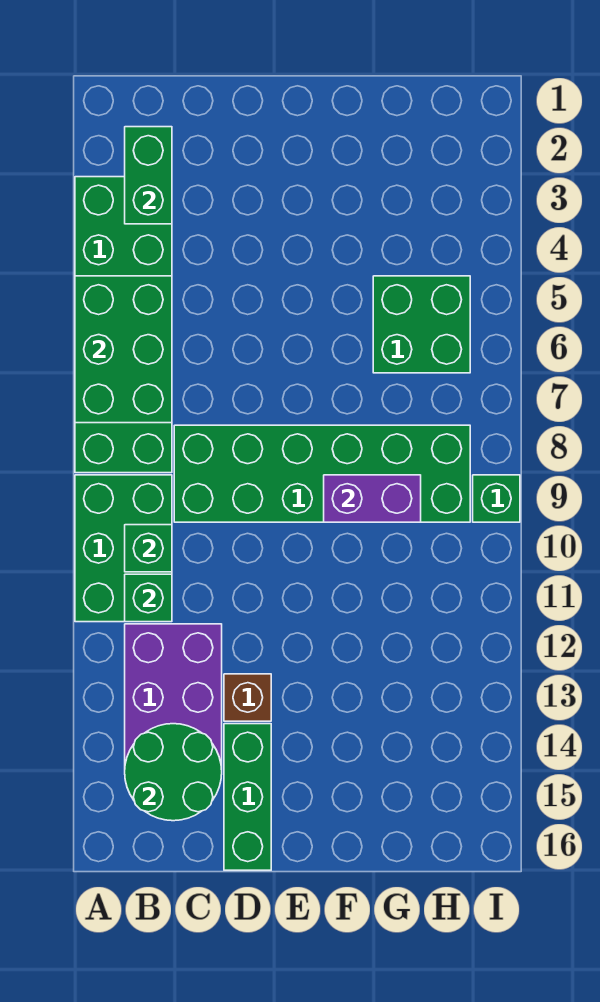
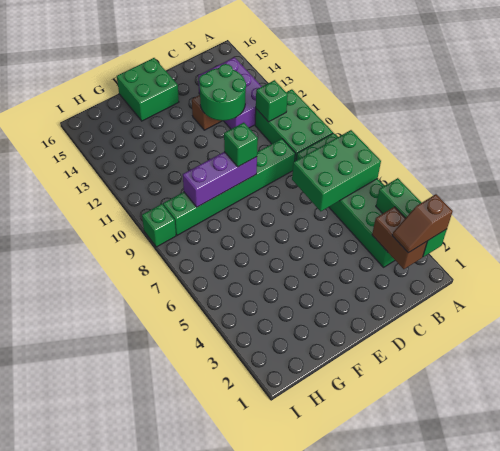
none -> brown slope A2:B2 level 3 top A
green brick A5:B7 level 2 -> green brick A6:C7 level 2
green brick B2:B3 level 2 -> brown brick B2:B3 level 2
green brick B10 level 2 -> green brick E9 level 3
green round brick B14:C15 level 2 -> green round brick C12:D13 level 2
green brick C8:H9 level 1 -> green brick C9:H9 level 1
green brick D14:D16 level 1 -> green brick A2:A4 level 2
purple brick F9:G9 level 2 -> purple brick E9:G9 level 2
green brick G5:H6 level 1 -> green brick E15:F16 level 1

